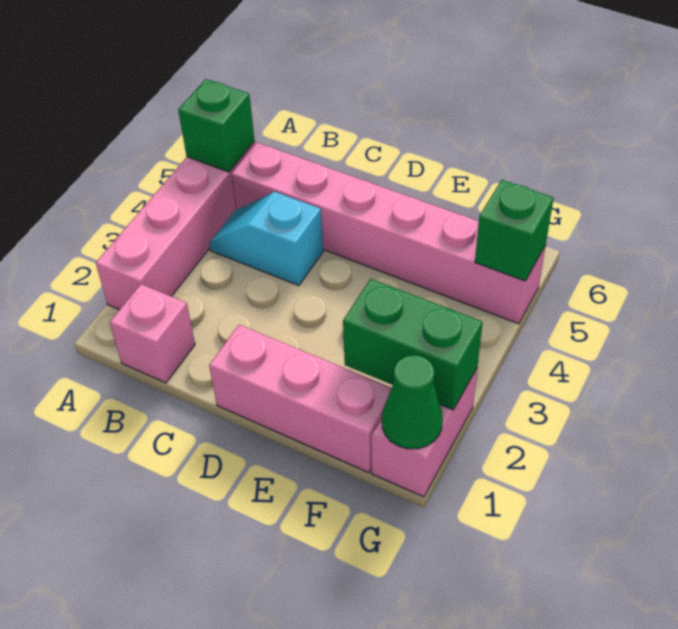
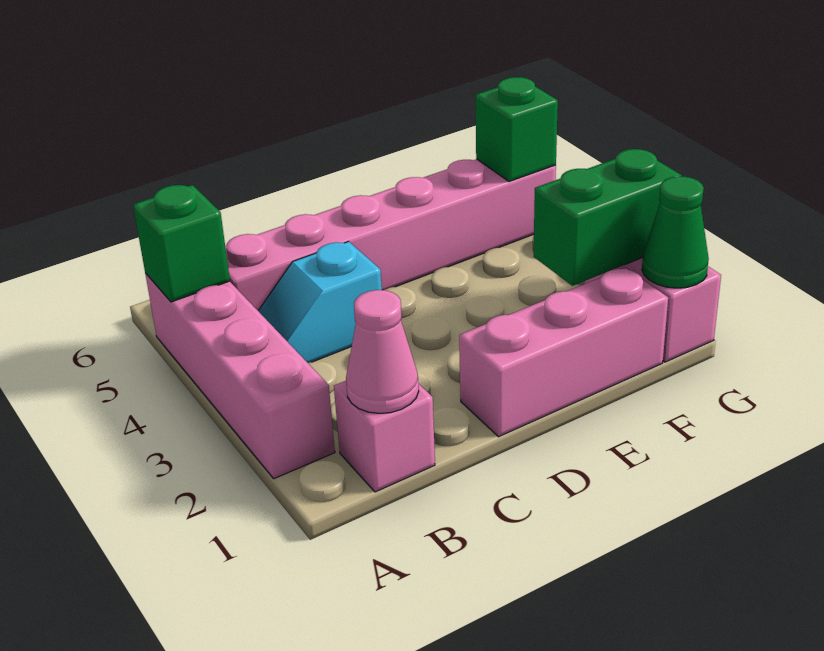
none -> pink cone B1 level 2

